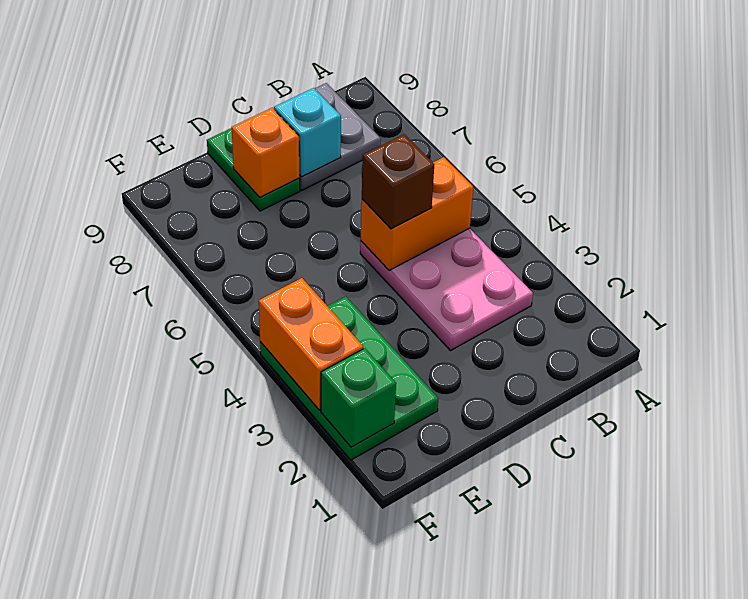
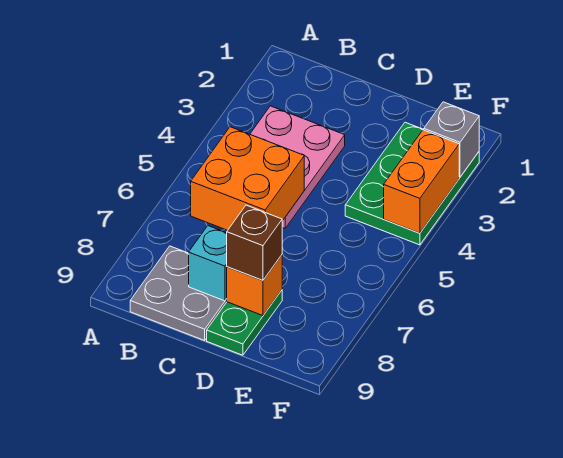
orange brick B5:C5 level 2 -> orange brick B5:C6 level 2
brown brick C5 level 3 -> brown brick D8 level 3
green brick F2 level 2 -> grey brick F2 level 2

